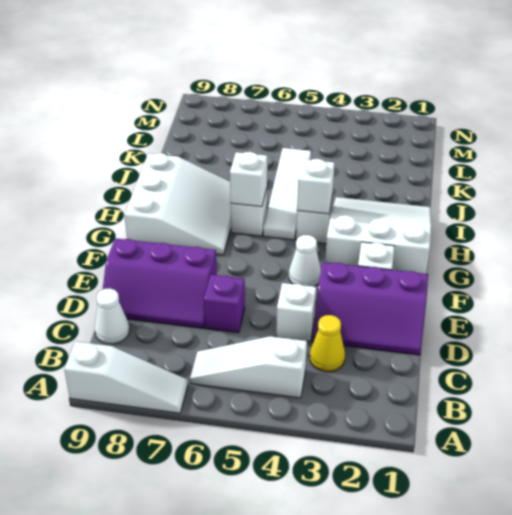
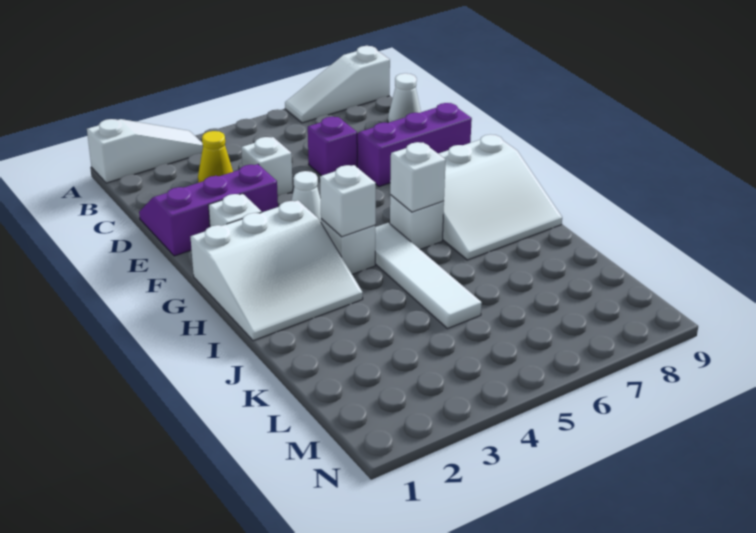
white slope B4:B6 level 1 top 4 -> white slope A1:A3 level 1 top 1
white slope G7:I9 level 1 top 9 -> white slope G7:I9 level 1 top G

